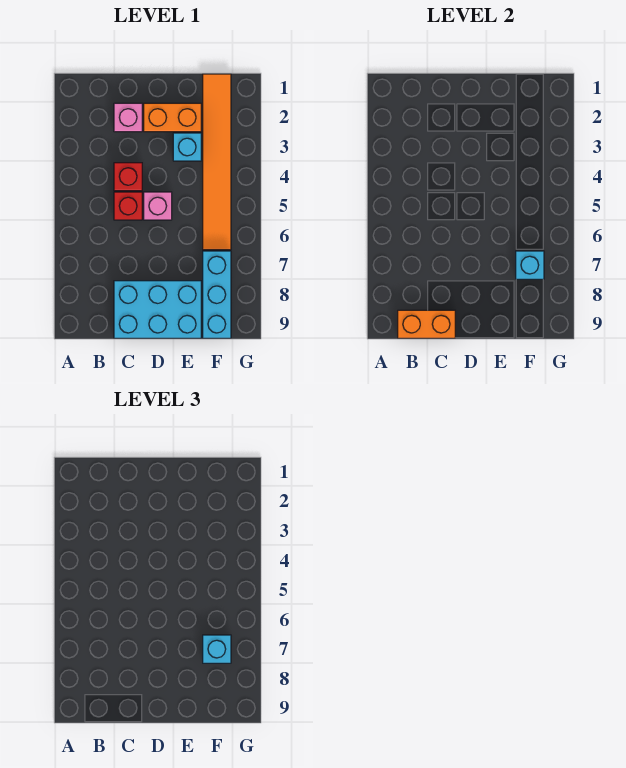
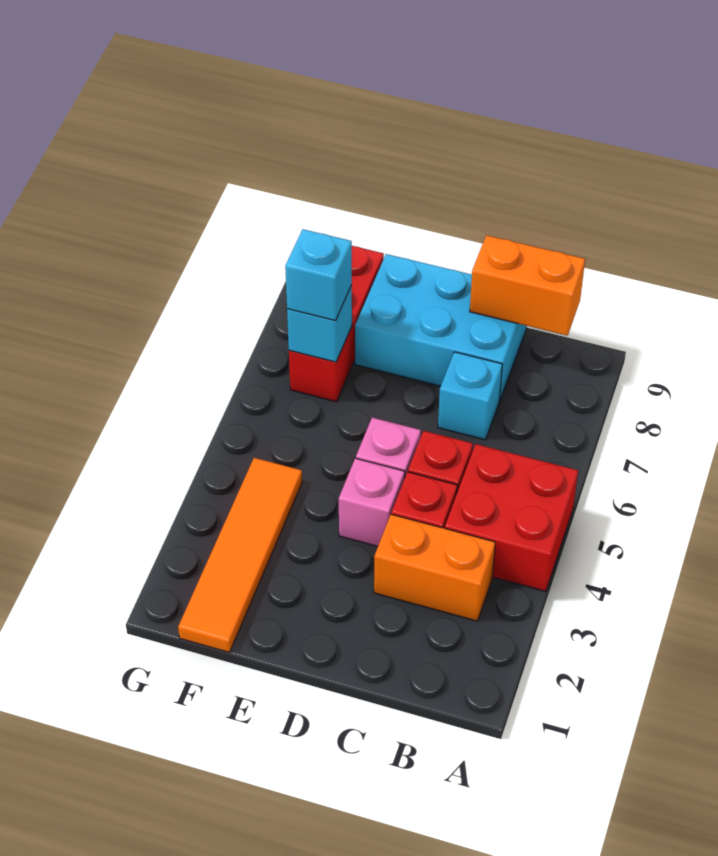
none -> red brick A4:B5 level 1
pink brick C2 level 1 -> pink brick D4 level 1
orange brick D2:E2 level 1 -> orange brick B3:C3 level 1
cyan brick E3 level 1 -> cyan brick C7 level 1
orange tile F1:F6 level 1 -> orange tile F1:F4 level 1
cyan brick F7:F9 level 1 -> red brick F7:F9 level 1

